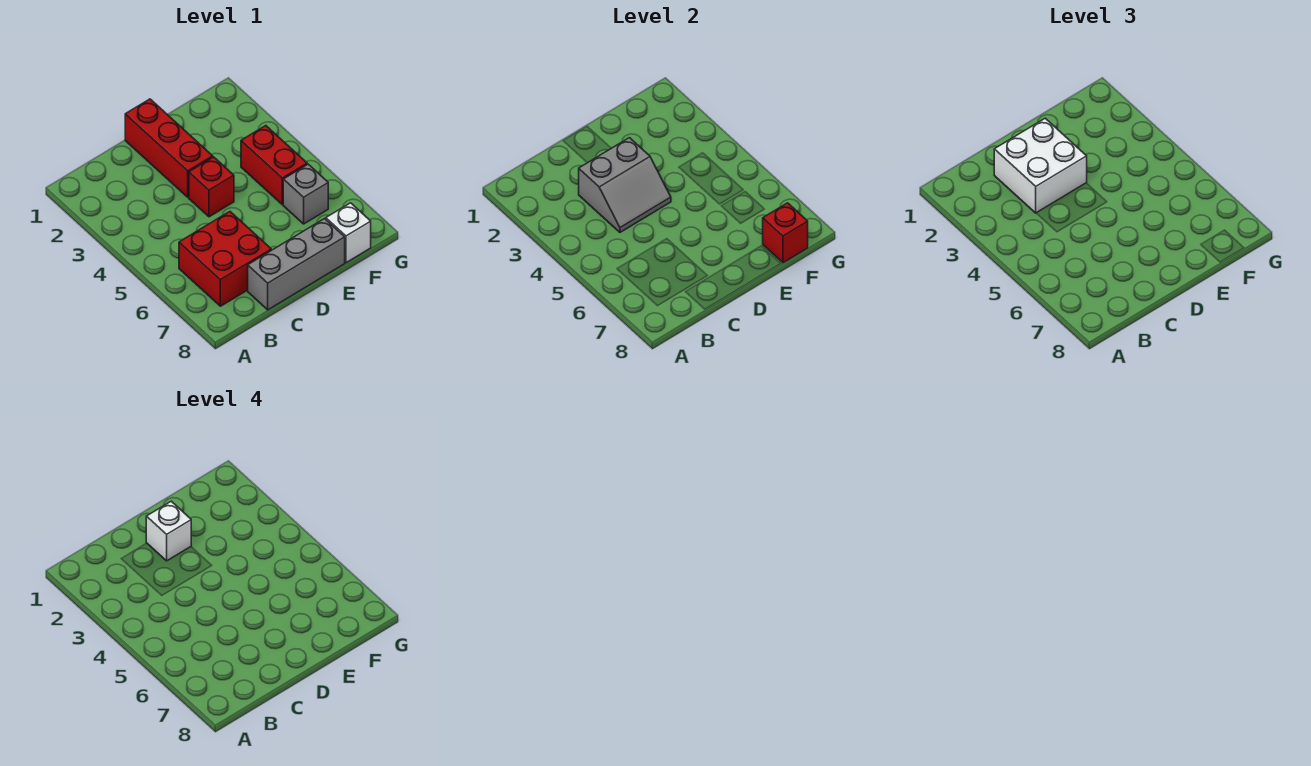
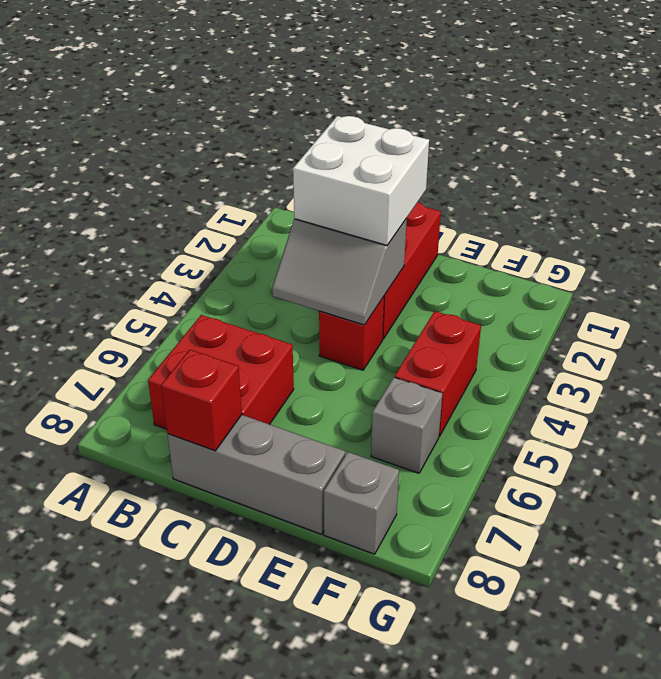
white brick D2 level 4 -> none
white brick F8 level 1 -> grey brick F8 level 1
red brick F8 level 2 -> red brick C8 level 2

